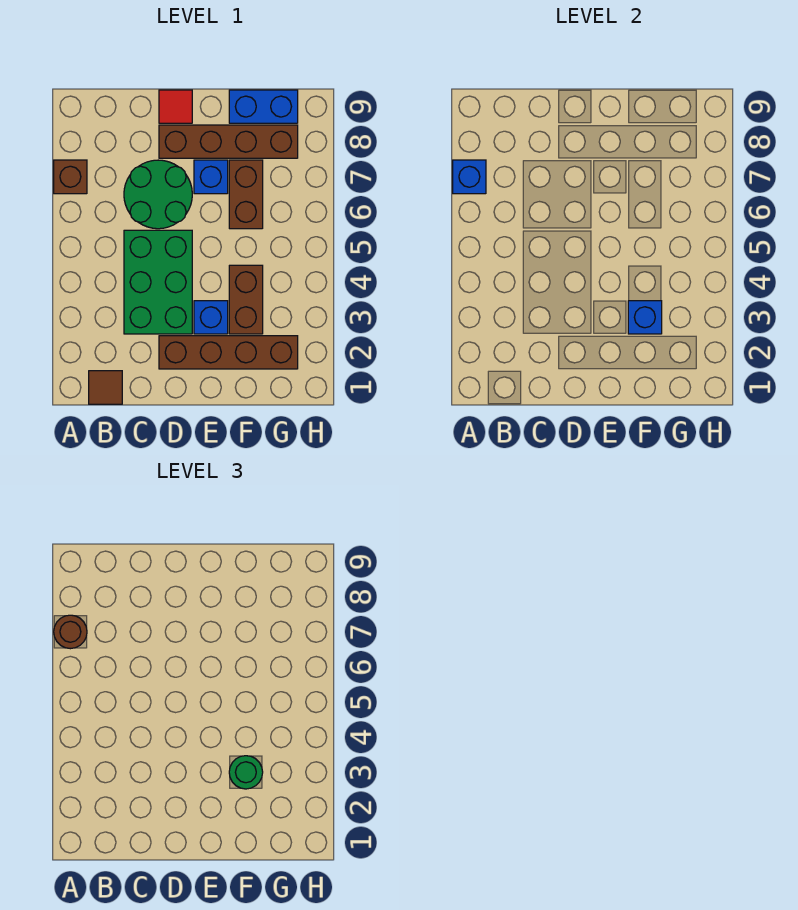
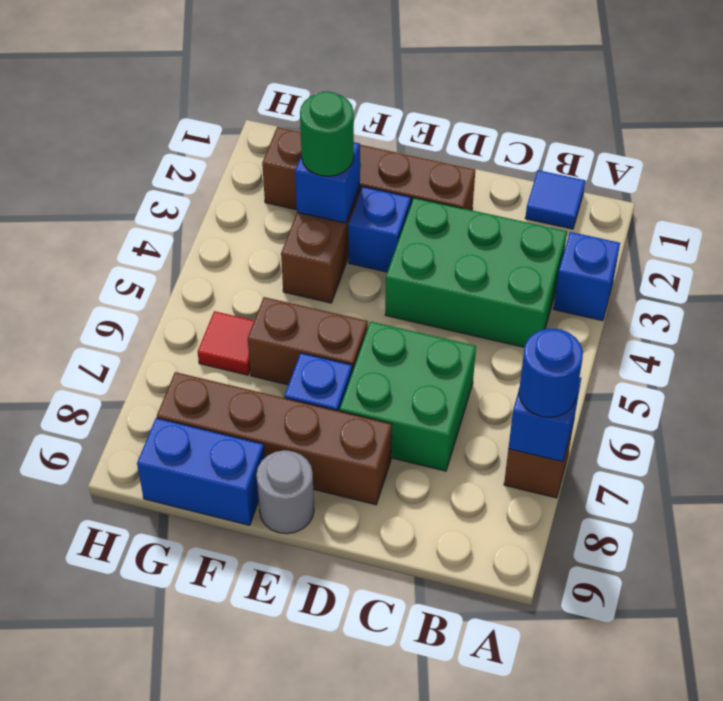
none -> blue brick A3 level 1
brown round brick A7 level 3 -> blue round brick A7 level 3
brown tile B1 level 1 -> blue tile B1 level 1
green brick C3:D5 level 1 -> green brick B3:D4 level 1
green round brick C6:D7 level 1 -> green brick C6:D7 level 1
red tile D9 level 1 -> red tile G6 level 1
none -> grey round brick E9 level 1
brown brick F6:F7 level 1 -> brown brick E6:F6 level 1

